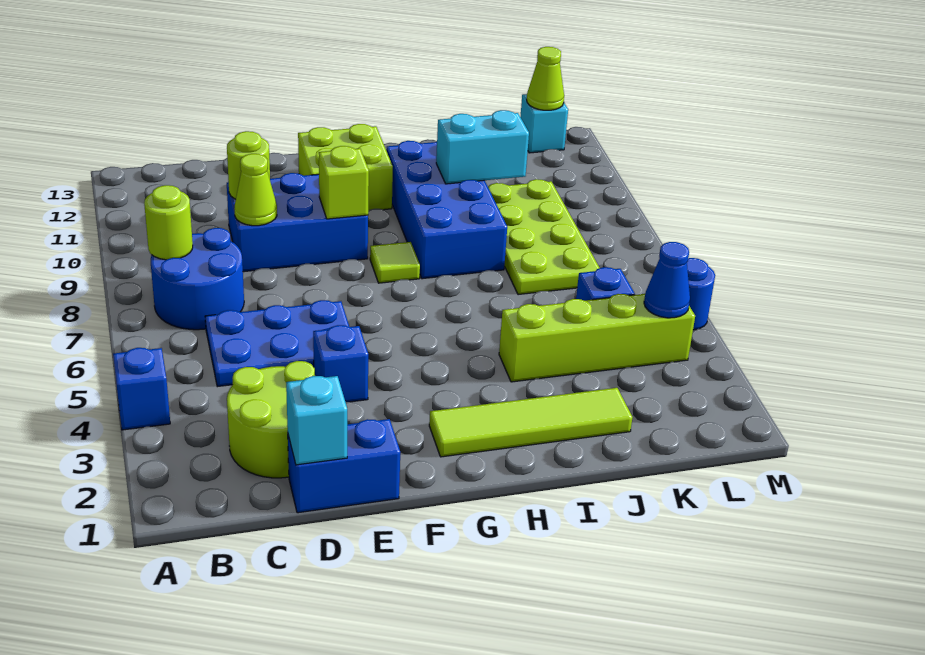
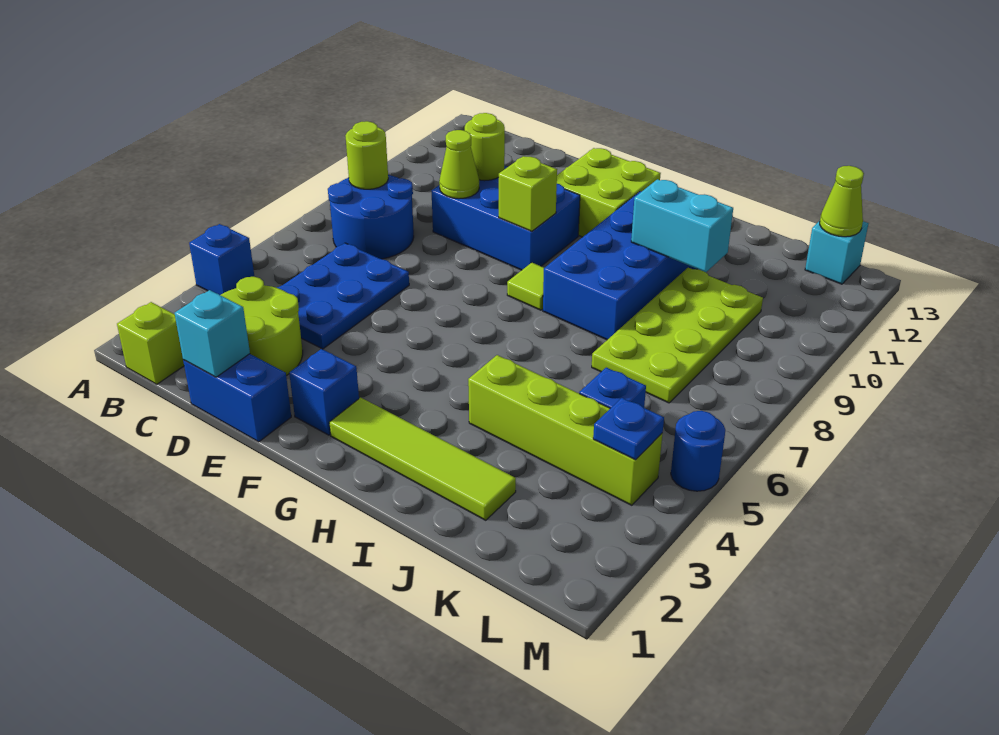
none -> lime brick B1 level 1
blue plate C5:E6 level 1 -> blue plate C4:D6 level 1
blue brick E4 level 1 -> blue brick F2 level 1
blue cone L4 level 2 -> blue plate L4 level 2

